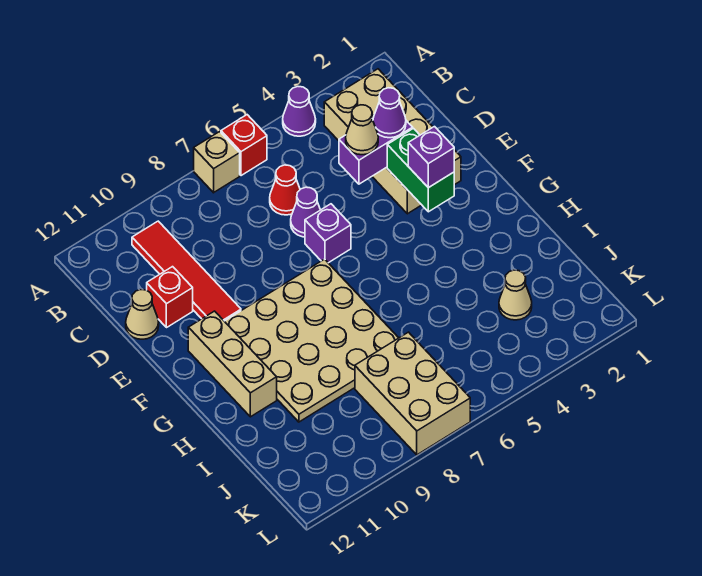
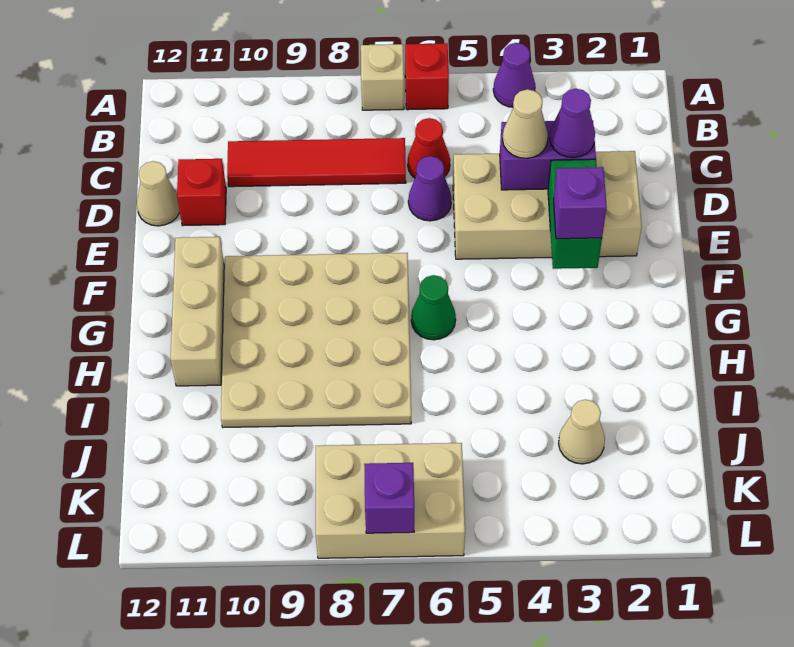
tan brick B2:E3 level 1 -> tan brick D2:E5 level 1
red tile B10:E10 level 1 -> red tile C7:C10 level 1
purple brick E6 level 1 -> purple brick L7 level 2
none -> green cone G6 level 1
tan brick J7:L8 level 1 -> tan brick K6:L8 level 1

